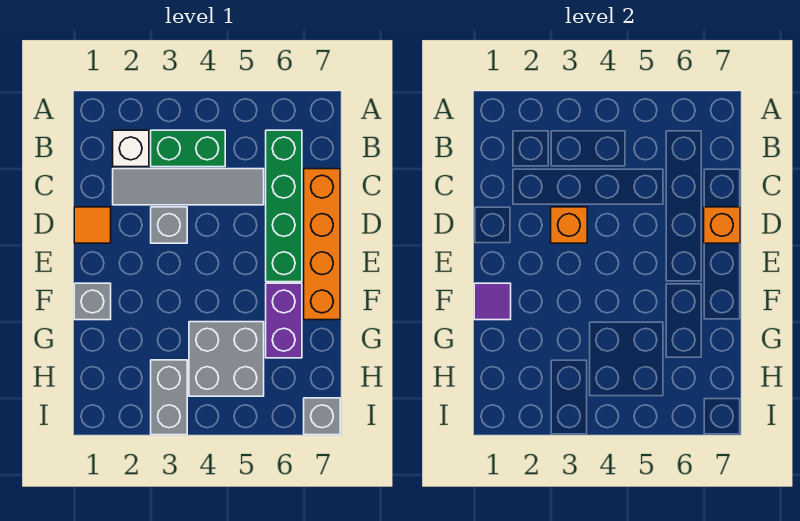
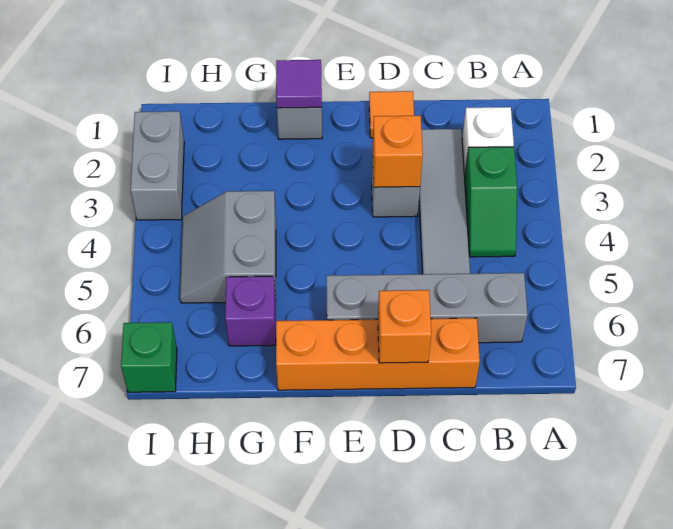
green brick B3:B4 level 1 -> green slope B3:B4 level 1 top 3
green brick B6:E6 level 1 -> grey brick B6:E6 level 1
purple brick F6:G6 level 1 -> purple brick G6 level 1
grey brick G4:H5 level 1 -> grey slope G4:H5 level 1 top G
grey brick H3:I3 level 1 -> grey brick I2:I3 level 1
grey brick I7 level 1 -> green brick I7 level 1

